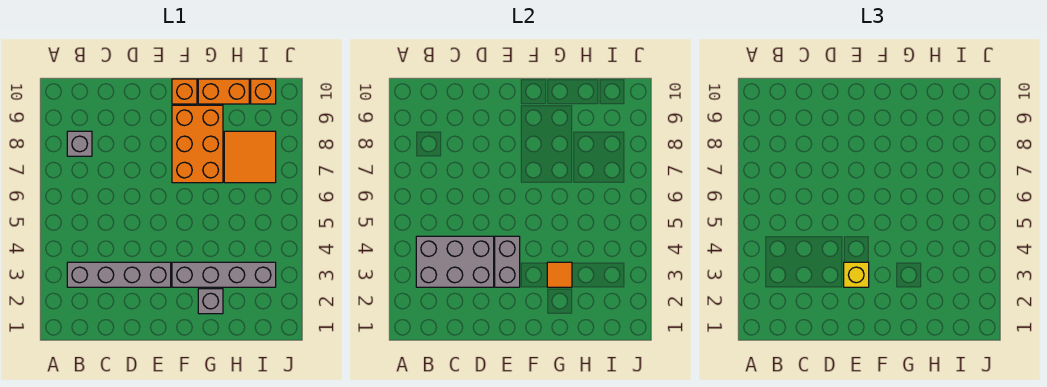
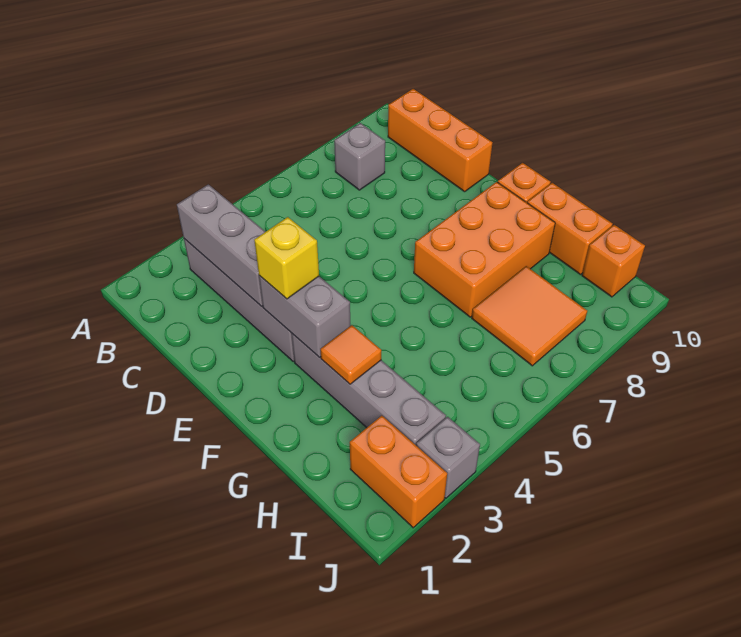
grey brick B3:D4 level 2 -> grey brick B3:D3 level 2
none -> orange brick B10:D10 level 1
grey brick E3:E4 level 2 -> grey brick E3:F3 level 2
grey brick G2 level 1 -> grey brick J3 level 1
none -> orange brick I2:J2 level 1

